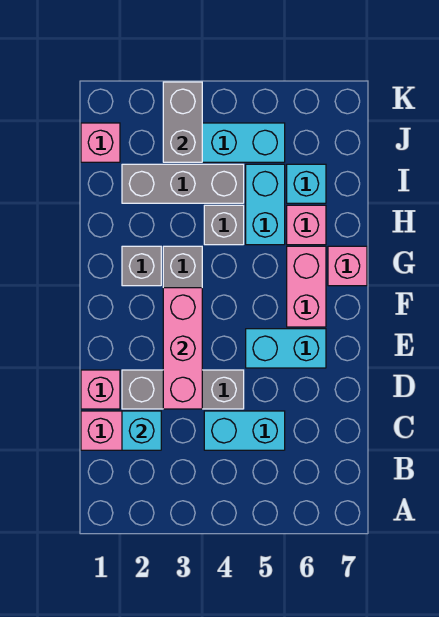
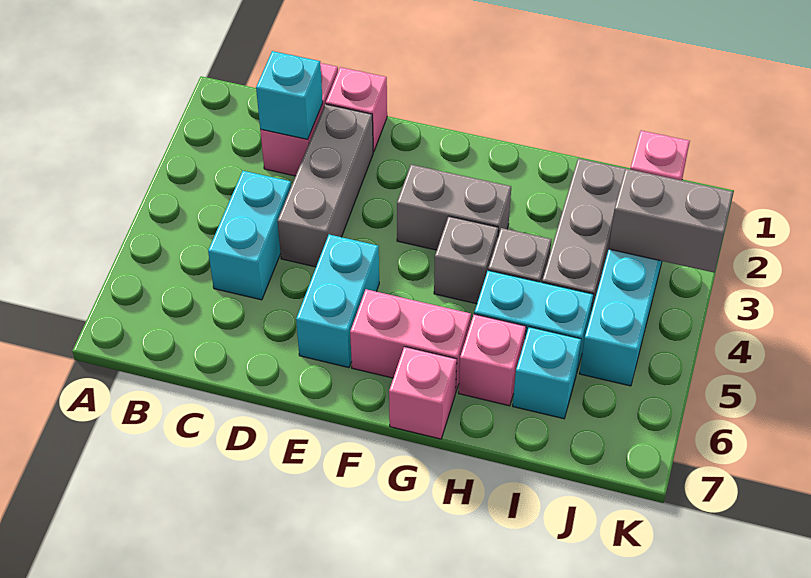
pink brick D3:F3 level 2 -> none
grey brick G2 level 1 -> grey brick G4 level 1

